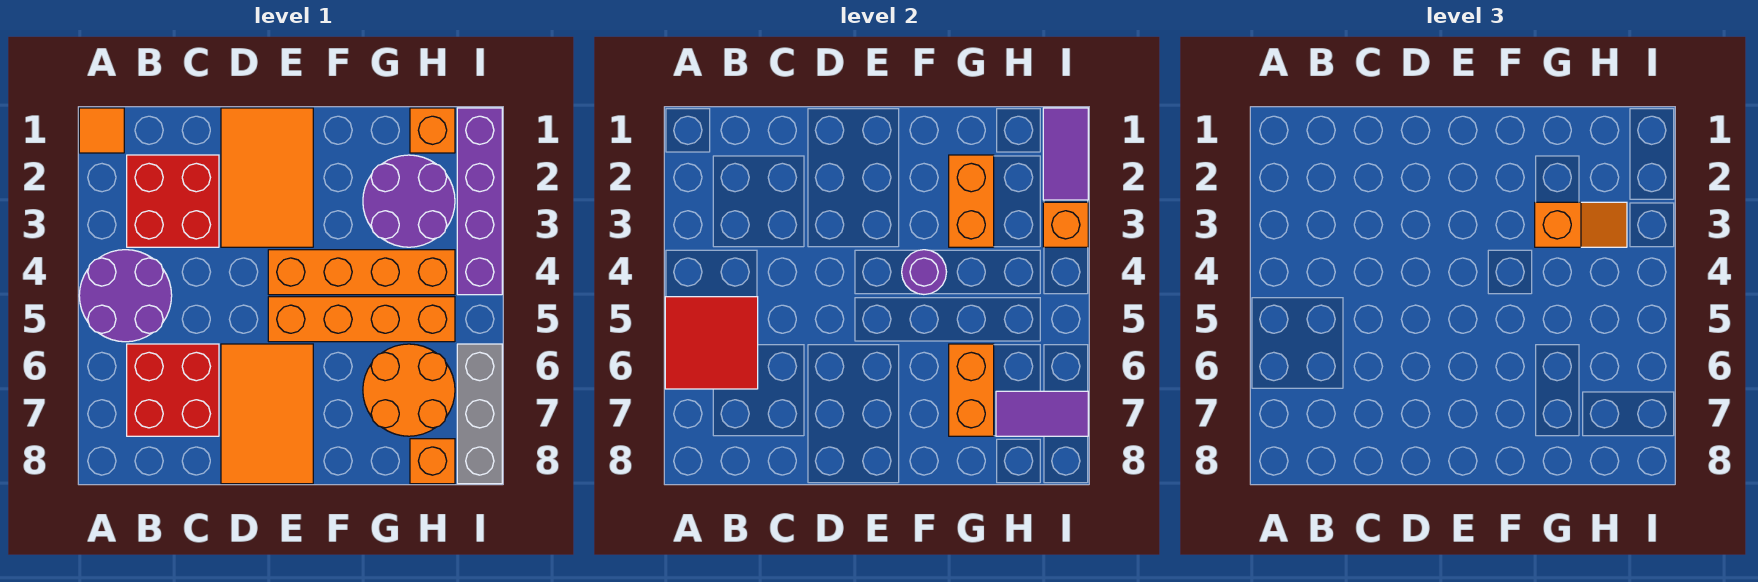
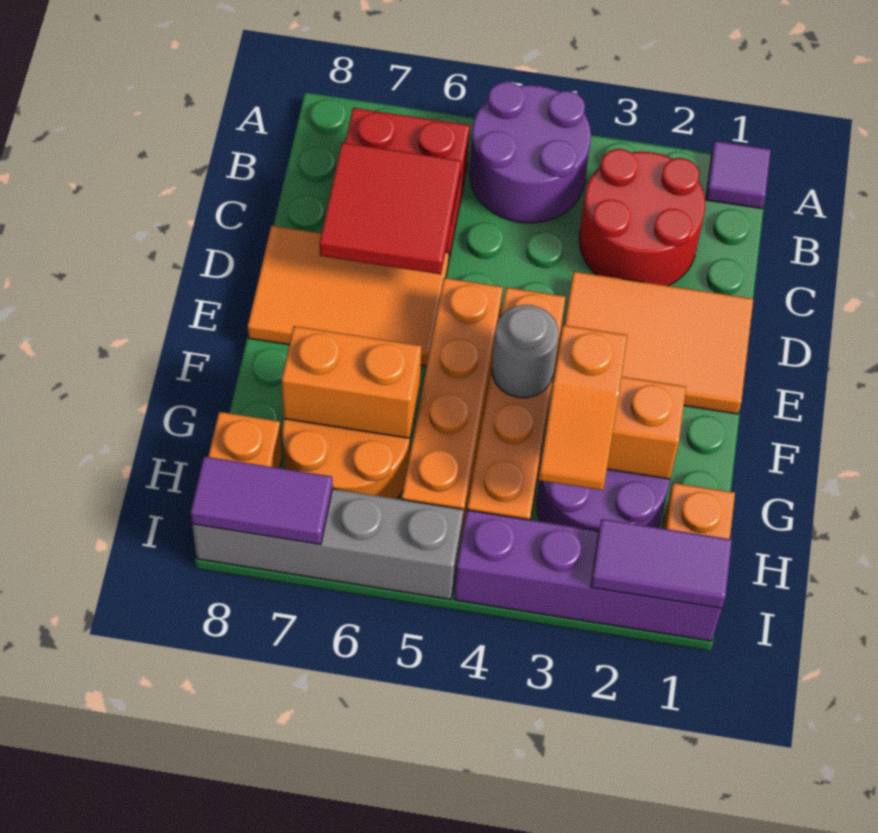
orange tile A1 level 1 -> purple tile A1 level 1
red tile A5:B6 level 2 -> red tile C6:D7 level 2
red brick B2:C3 level 1 -> red round brick B2:C3 level 1
purple round brick F4 level 2 -> grey round brick F4 level 2
purple tile H7:I7 level 2 -> purple tile I7:I8 level 2
orange brick I3 level 2 -> none
grey brick I6:I8 level 1 -> grey brick I5:I8 level 1

